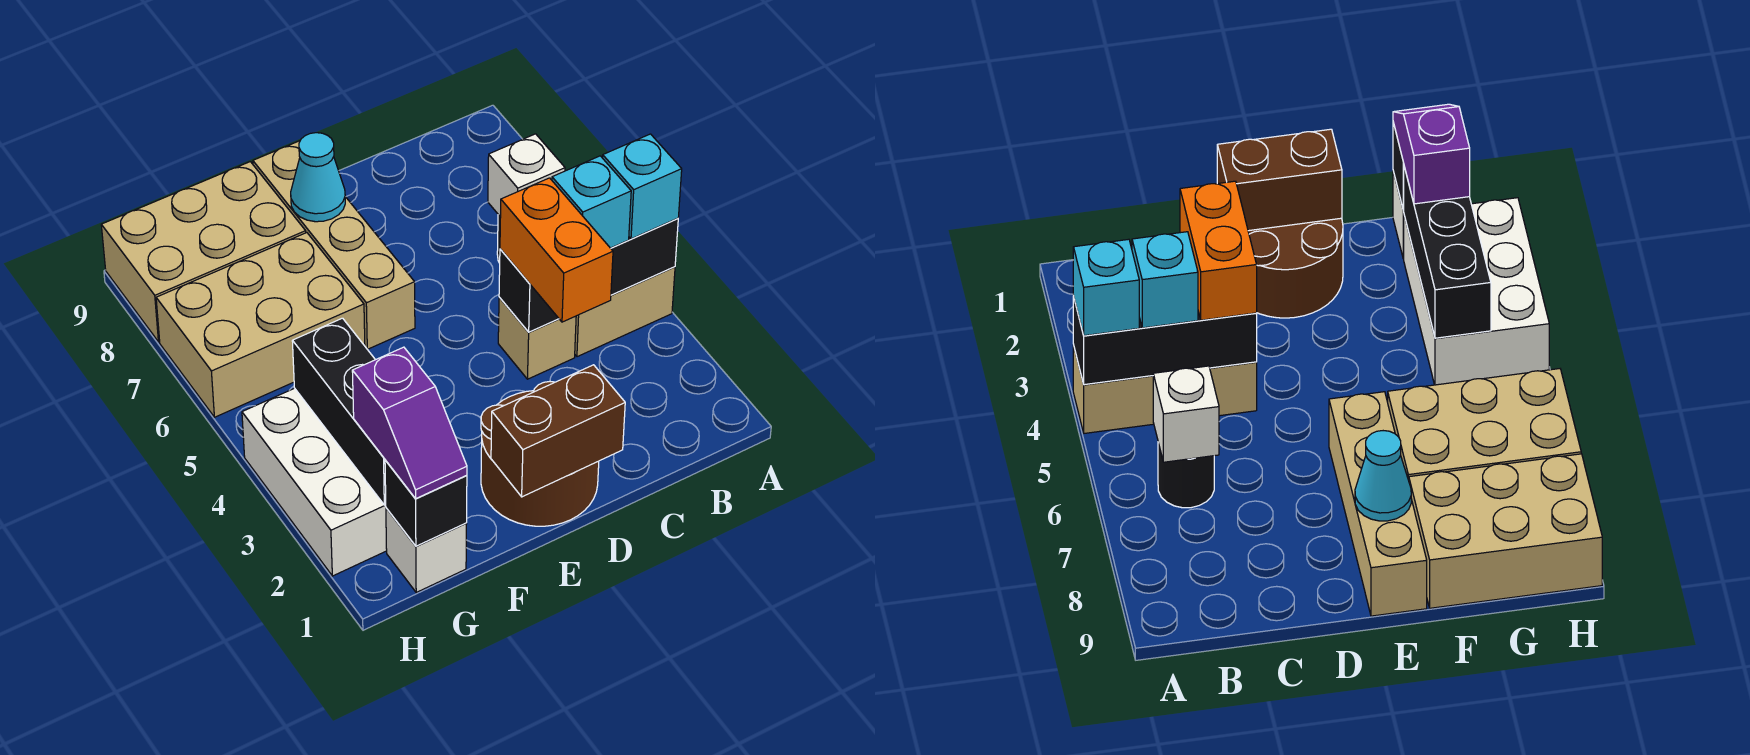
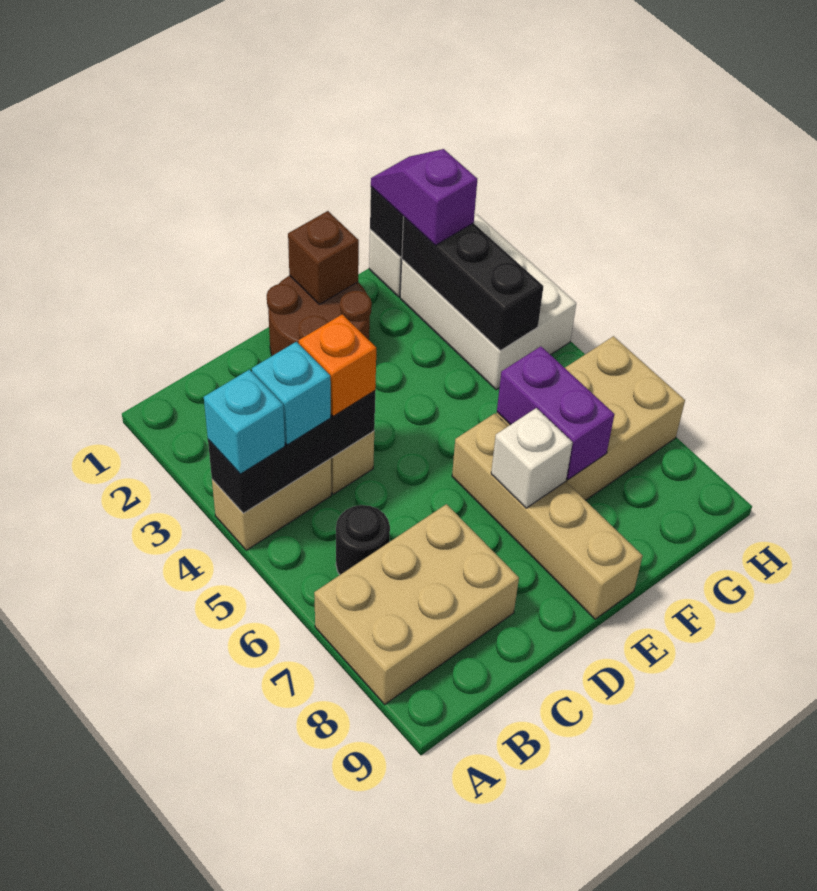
white brick B6 level 2 -> white brick E7 level 2
orange brick C3:C4 level 3 -> orange brick C4 level 3
brown brick D1:E1 level 2 -> brown brick E1 level 2
cyan cone E8 level 2 -> none
none -> purple brick F6:F7 level 2
tan brick F8:H9 level 1 -> tan brick A7:C8 level 1

